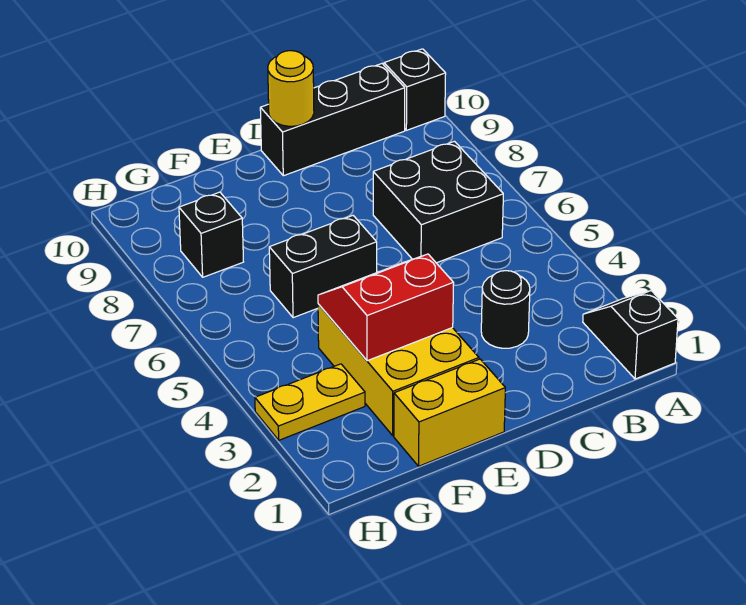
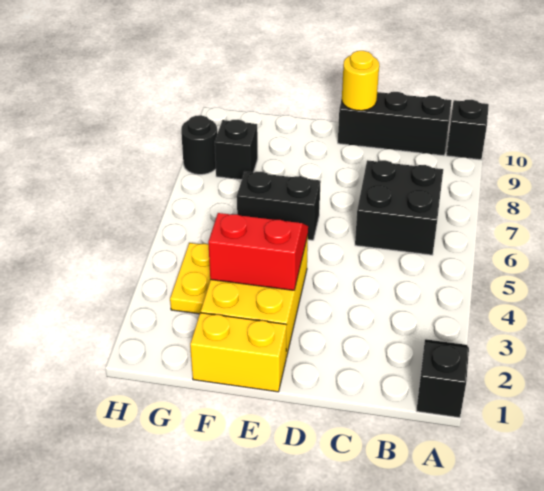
black round brick C3 level 1 -> black round brick H8 level 1
yellow plate G3:H3 level 1 -> yellow plate G3:G4 level 1

